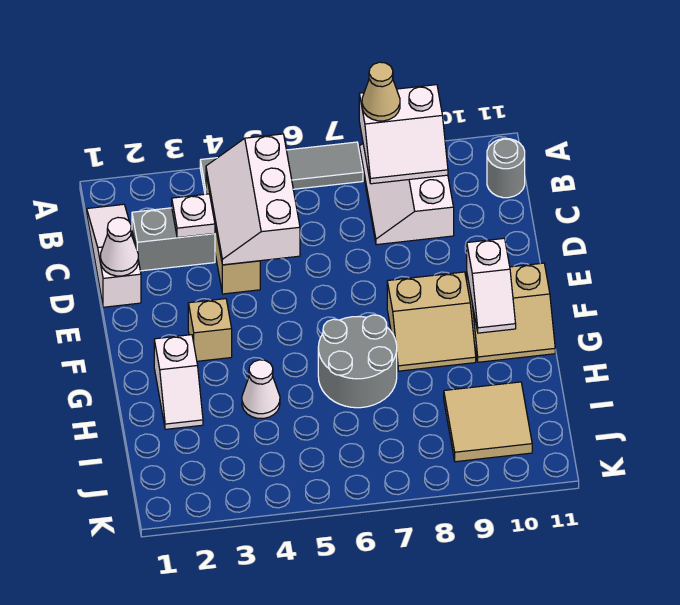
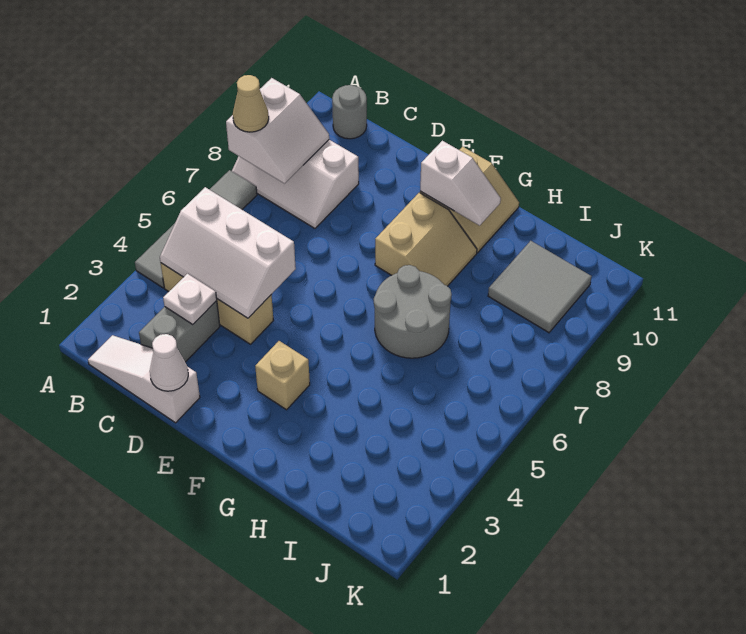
white slope G2:H2 level 1 top G -> none
white cone H4 level 1 -> none
tan tile I9:J10 level 1 -> grey tile I9:J10 level 1

